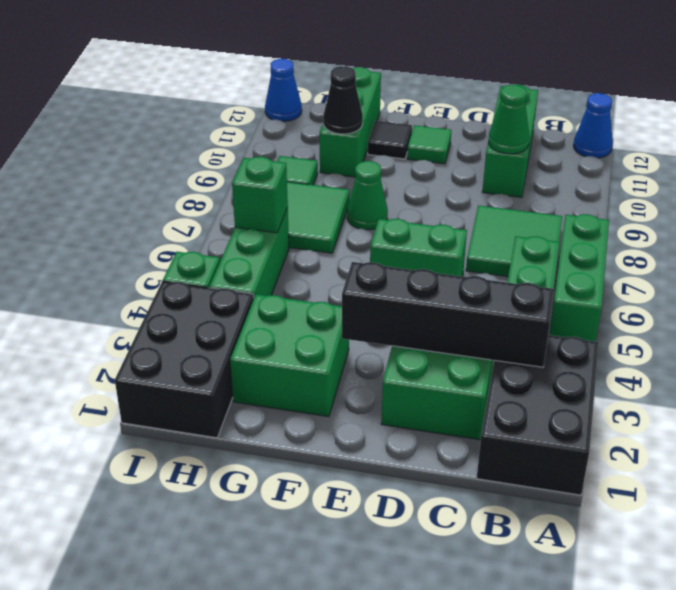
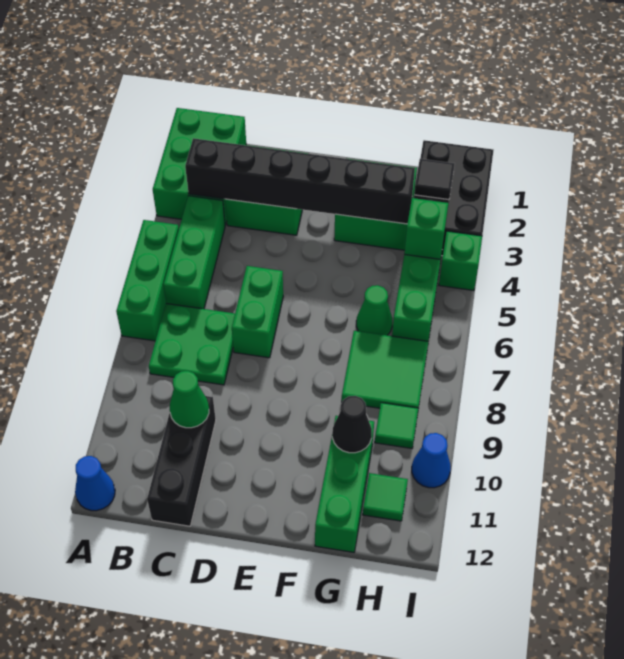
black brick A1:B3 level 1 -> green brick A1:B3 level 1
black brick B3:E3 level 2 -> black brick B3:G3 level 2
green tile B7:C8 level 1 -> green plate B7:C8 level 1
green brick C10:C12 level 1 -> black brick C10:C12 level 1
green brick D6:E6 level 1 -> green brick D6:D7 level 1
green tile E11 level 1 -> green tile H11 level 1
green cone F8 level 1 -> green cone G6 level 1
black tile F11 level 1 -> black tile H2 level 2
green brick H6 level 2 -> green brick H4 level 2
blue cone I12 level 1 -> blue cone I10 level 1

